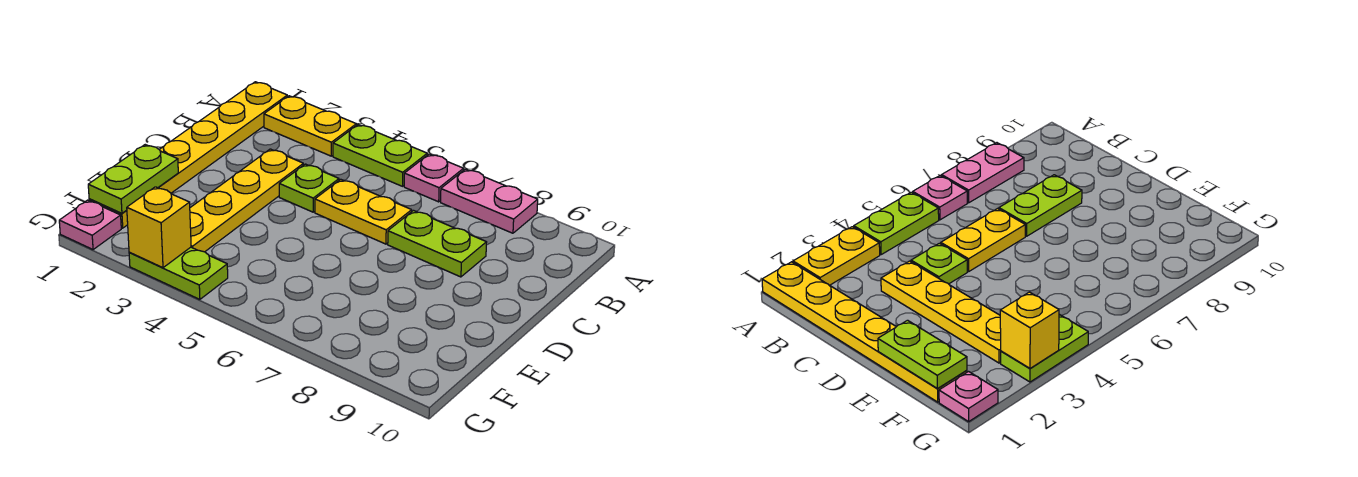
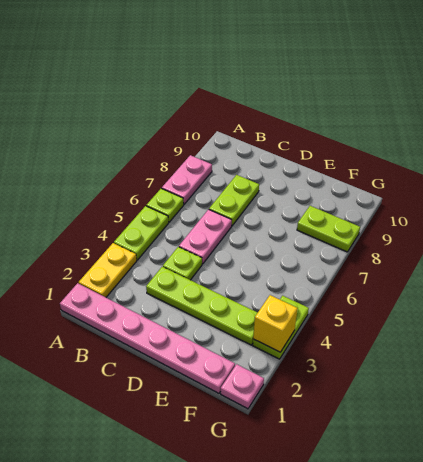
yellow plate A1:F1 level 1 -> pink plate A1:F1 level 1
pink plate A6 level 1 -> lime plate A6 level 1
yellow plate C3:F3 level 1 -> lime plate C3:F3 level 1
yellow plate C5:C6 level 1 -> pink plate C5:C6 level 1
lime plate E1:F1 level 2 -> lime plate F8:G8 level 1

